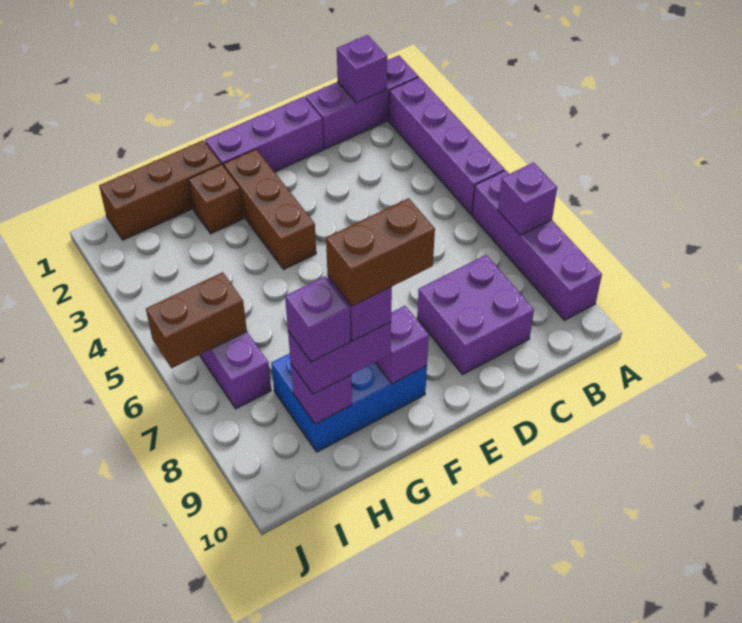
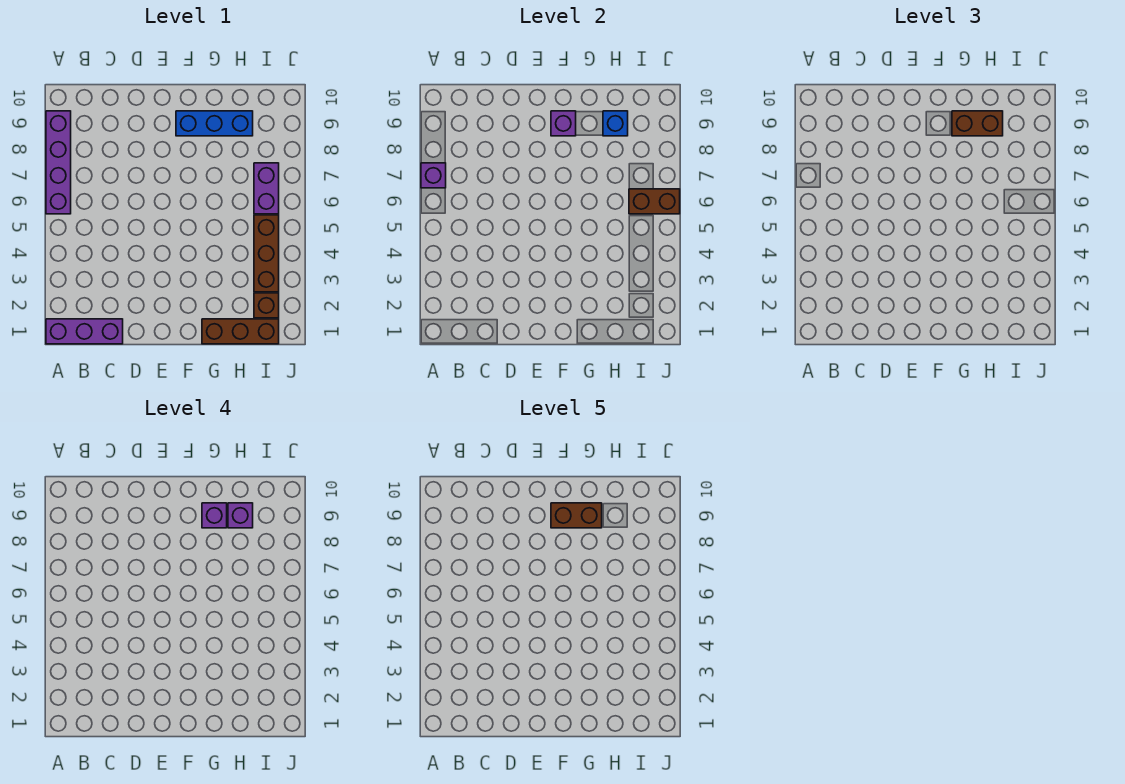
purple brick A2:A5 level 1 -> none
purple brick B1 level 2 -> none
purple brick C8:D9 level 1 -> none
purple brick D1:F1 level 1 -> none
brown brick F2:F4 level 1 -> brown brick I3:I5 level 1
blue brick F8:H9 level 1 -> blue brick F9:H9 level 1
brown brick G2 level 1 -> brown brick I2 level 1
purple brick G9:H9 level 3 -> brown brick G9:H9 level 3
purple brick H9 level 2 -> blue brick H9 level 2

